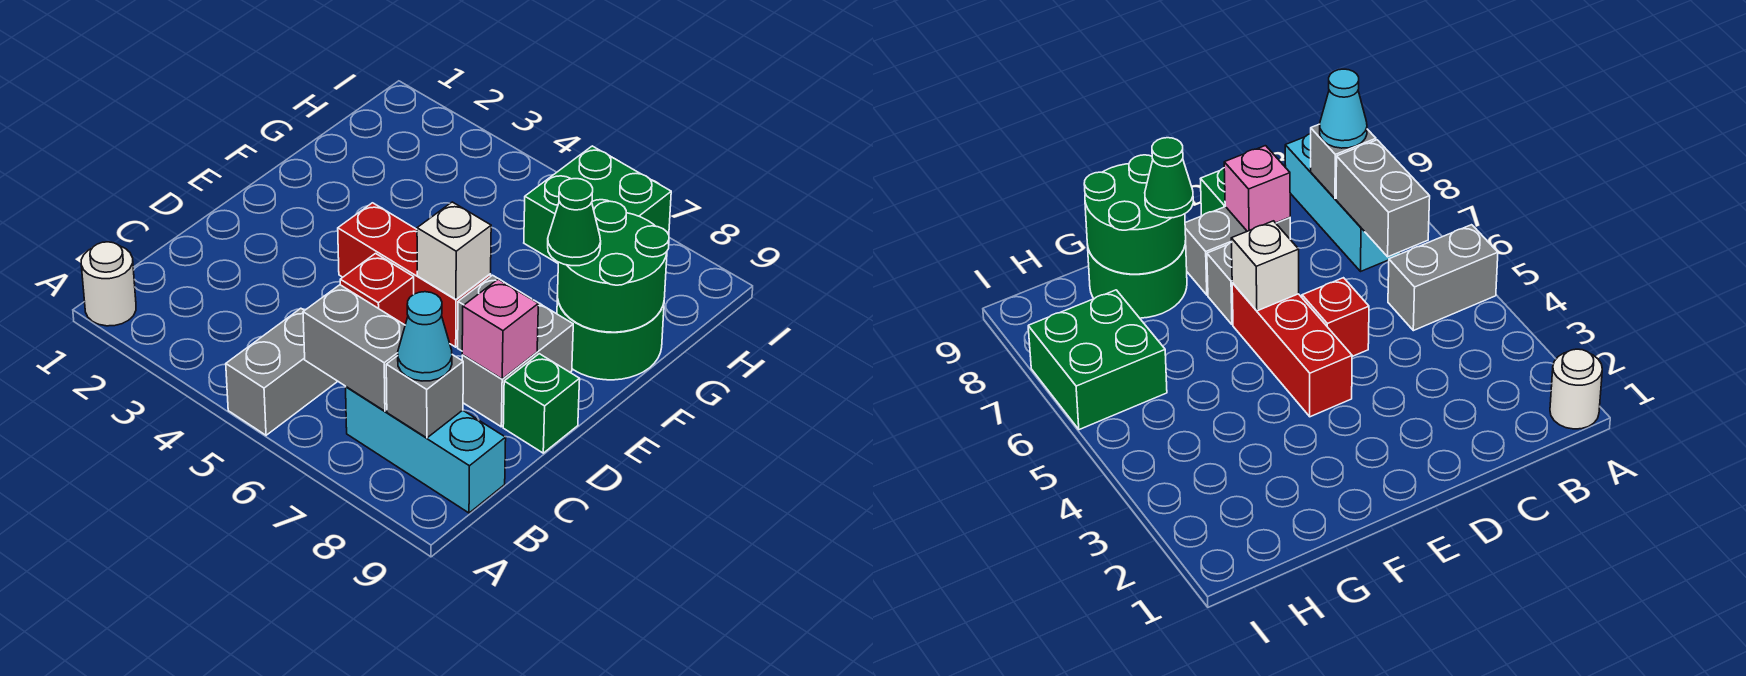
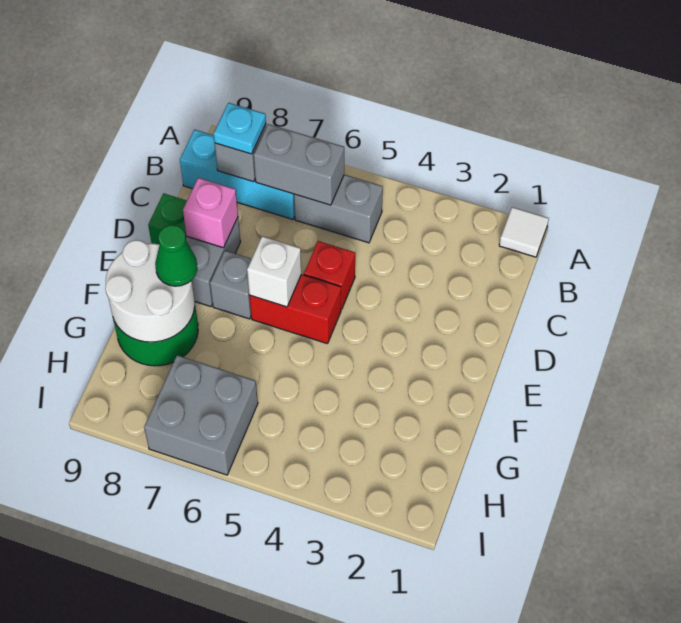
white round brick A1 level 1 -> white tile A1 level 1
grey brick A5:B5 level 1 -> grey brick B5:B6 level 1
cyan cone B8 level 3 -> cyan plate B8 level 3
red brick E4:E6 level 1 -> red brick E5:E6 level 1
green round brick F8:G9 level 2 -> white round brick F8:G9 level 2
green brick H6:I7 level 1 -> grey brick H6:I7 level 1

